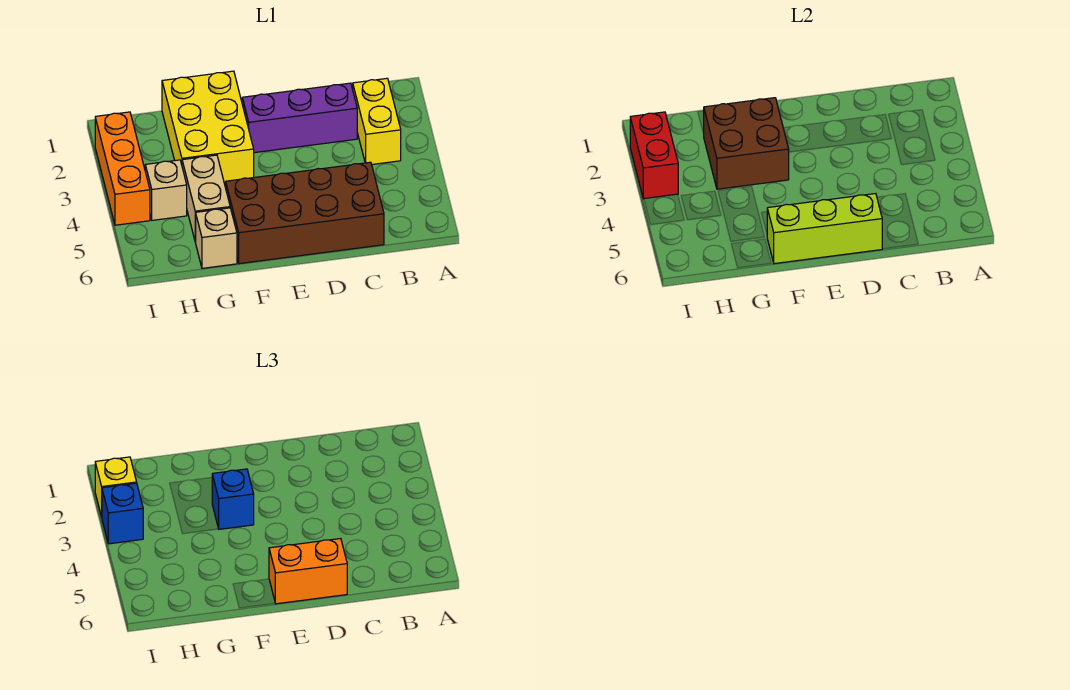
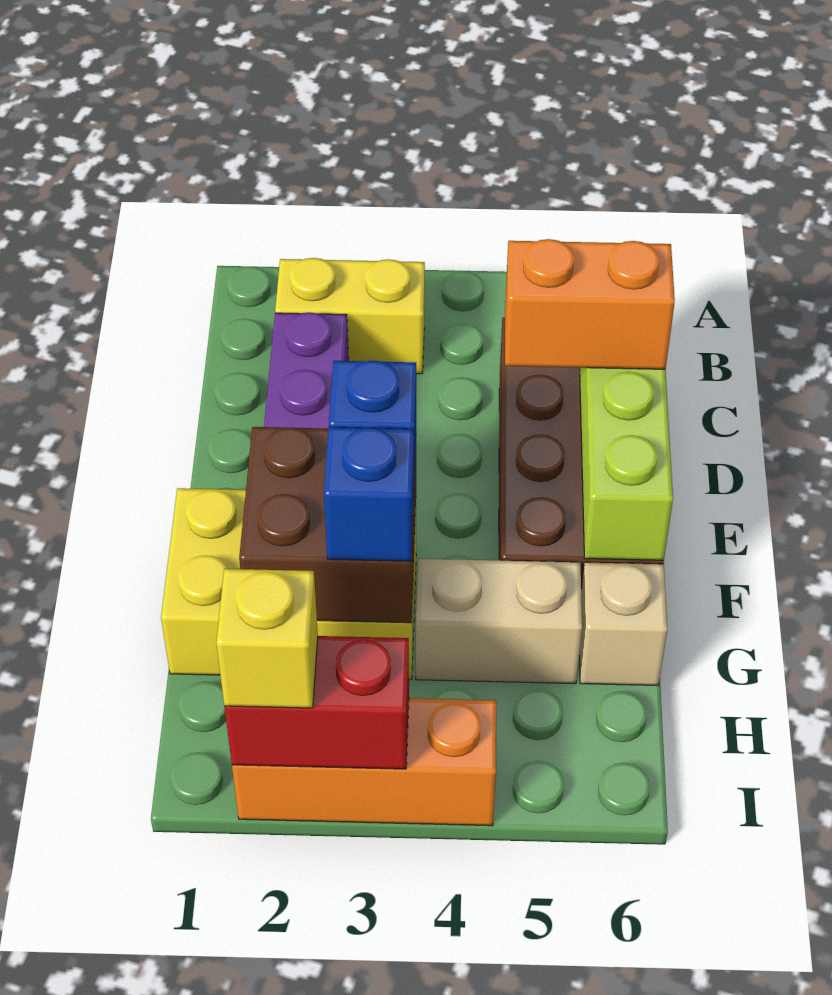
orange brick D6:E6 level 3 -> orange brick D5:D6 level 3
tan brick H4 level 1 -> none
blue brick I3 level 3 -> blue brick G3 level 3

